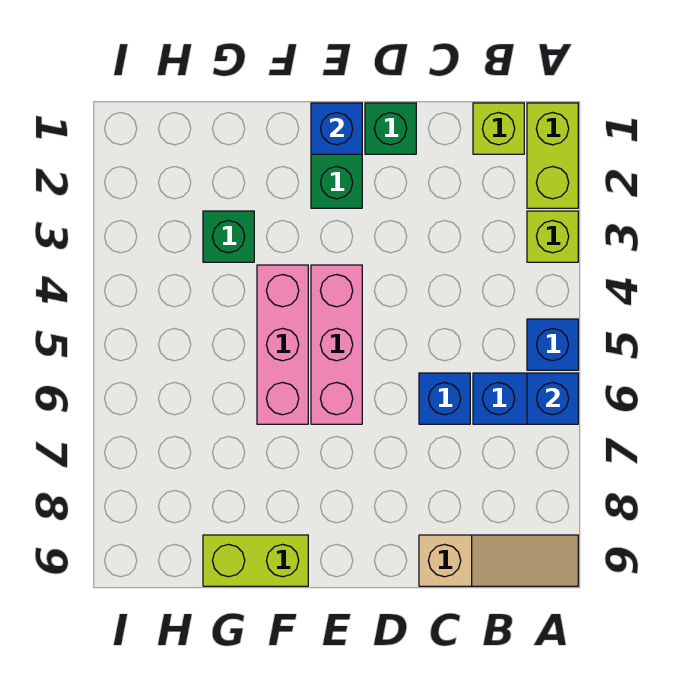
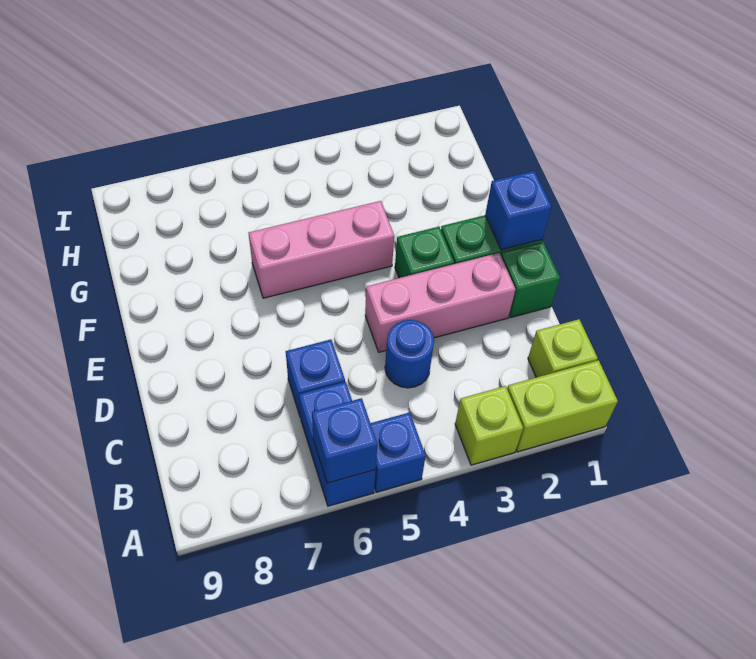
tan slope A9:C9 level 1 top C -> none
none -> blue round brick C4 level 1
pink brick E4:E6 level 1 -> pink brick D2:D4 level 1
lime brick F9:G9 level 1 -> none
green brick G3 level 1 -> green brick E3 level 1

